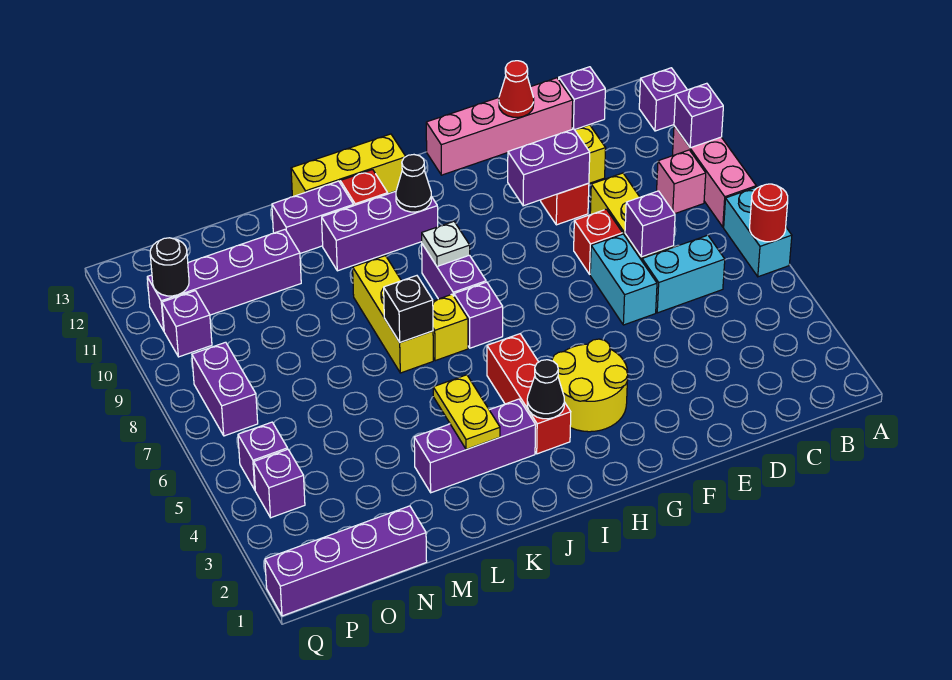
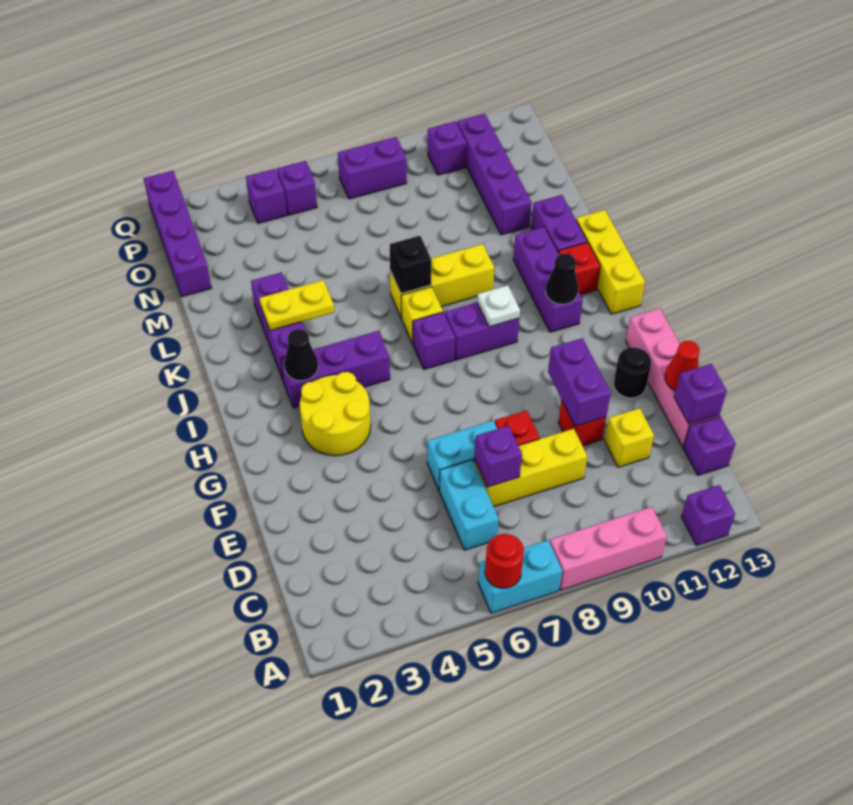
purple brick A10 level 2 -> purple brick D13 level 2
pink brick B9 level 1 -> none
red brick I3:I5 level 1 -> purple brick I3:I5 level 1
black round brick P11 level 2 -> black round brick F12 level 1

